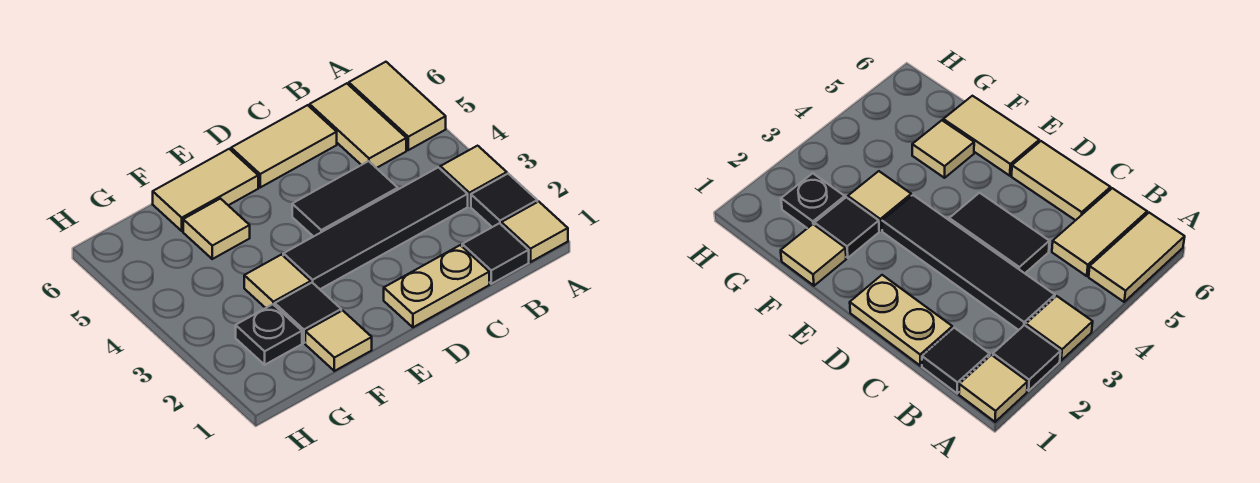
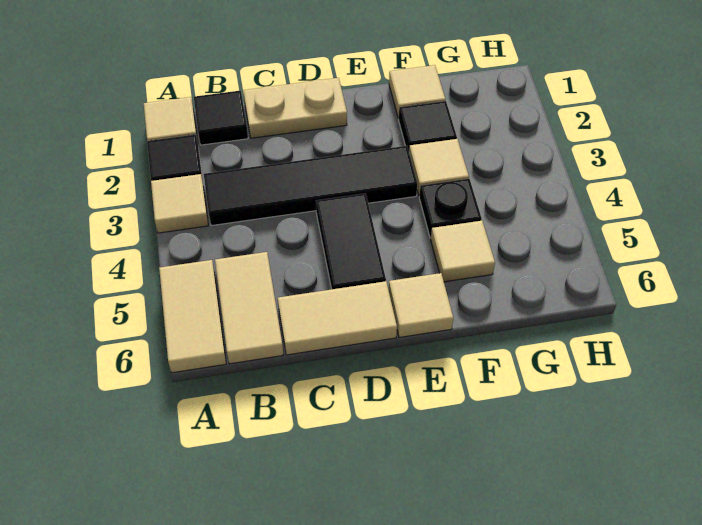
black tile C4:D4 level 1 -> black tile D4:D5 level 1
tan tile E6:F6 level 1 -> tan tile E6 level 1
black plate G2 level 1 -> black plate F4 level 1

